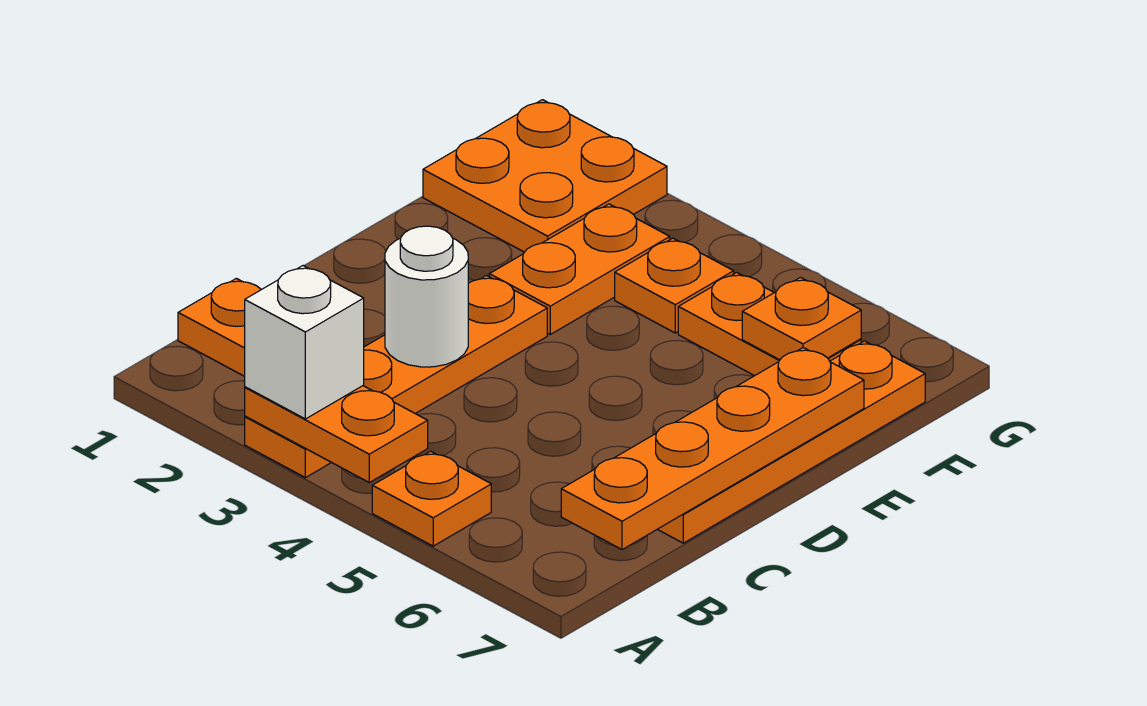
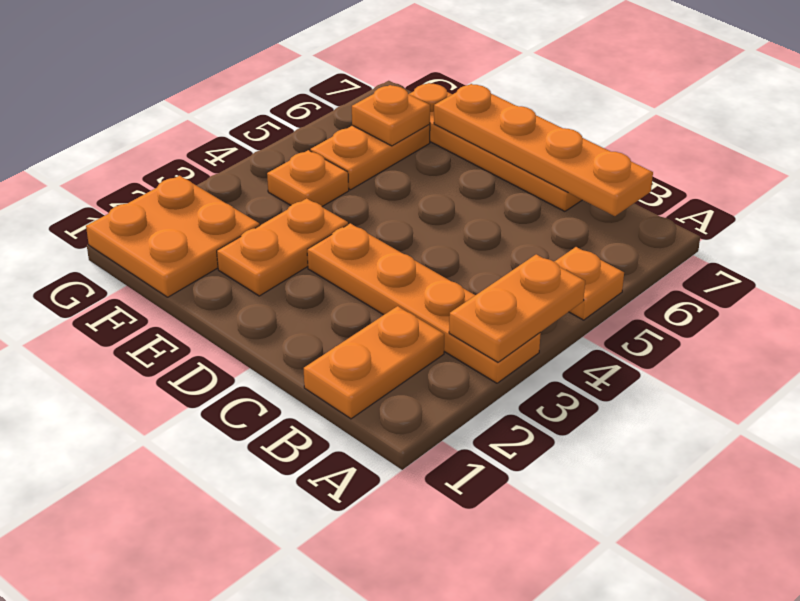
white brick A3 level 3 -> none
white round brick C3 level 2 -> none
orange plate E3:F3 level 1 -> orange plate E2:E3 level 1

